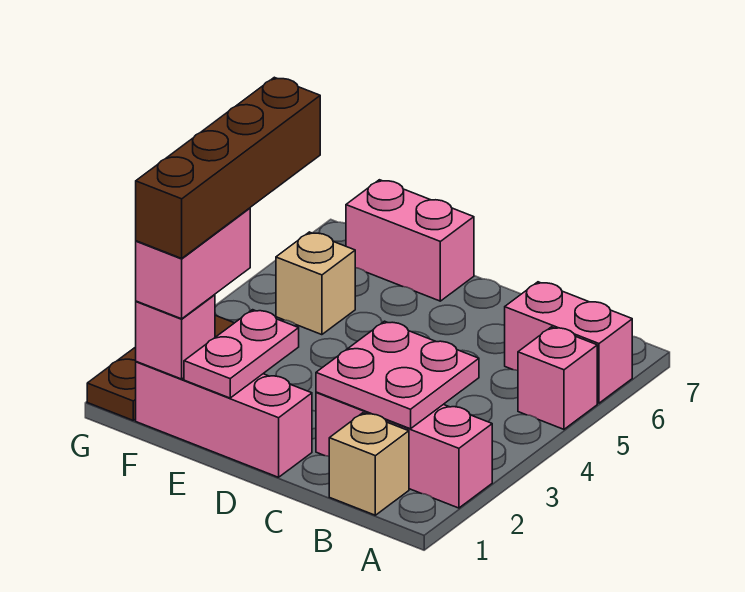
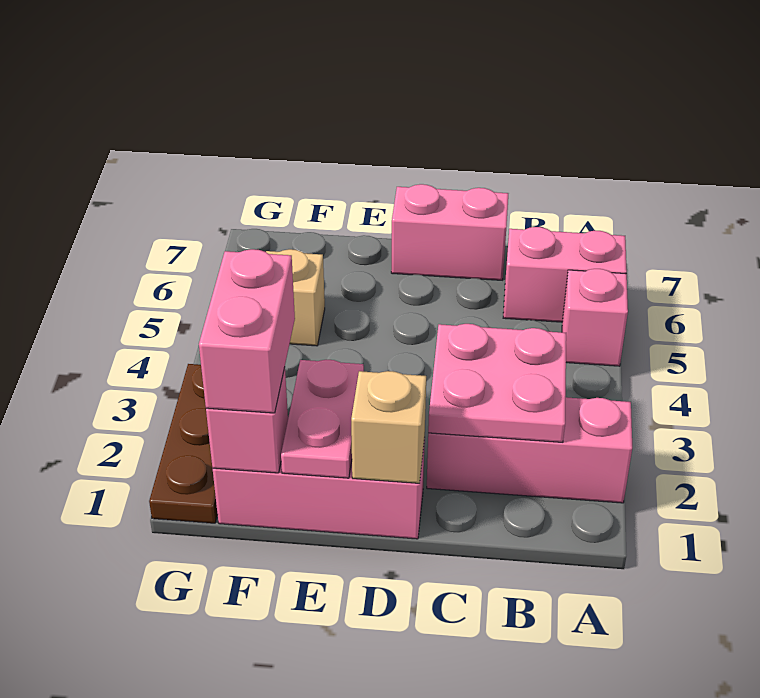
tan brick B1 level 1 -> tan brick D1 level 2
pink brick E7:F7 level 1 -> pink brick C7:D7 level 1
brown brick F1:F4 level 4 -> none

